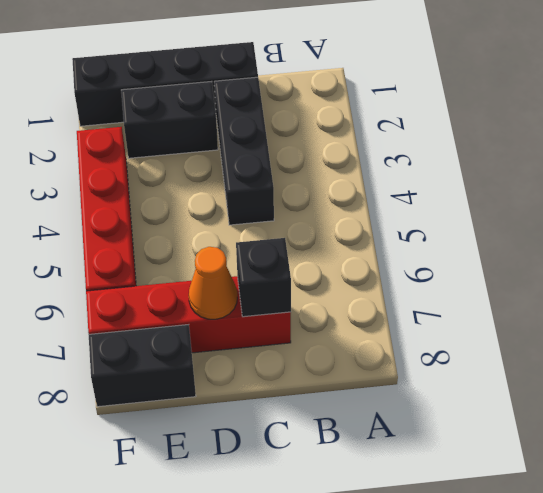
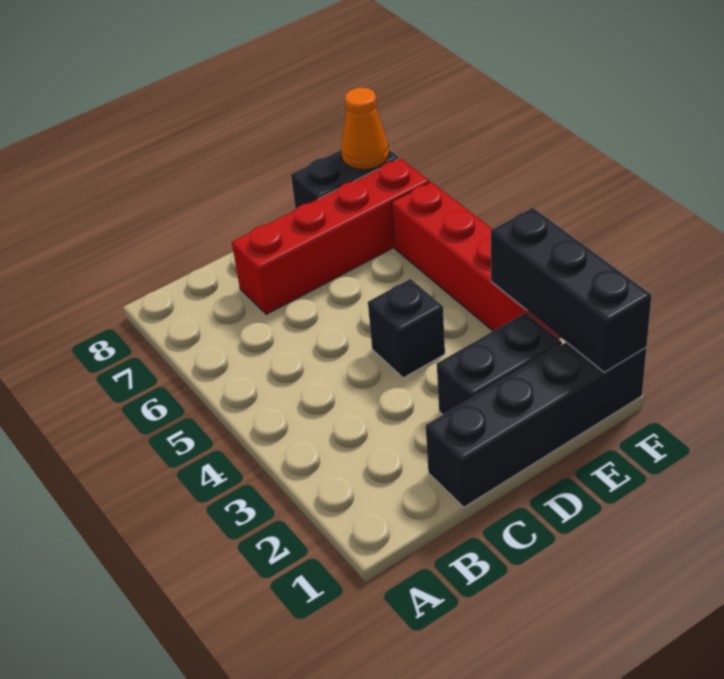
black brick C2:C4 level 1 -> black brick F1:F3 level 2
black brick C7 level 2 -> black brick D4 level 1
orange cone D7 level 2 -> orange cone F8 level 2

